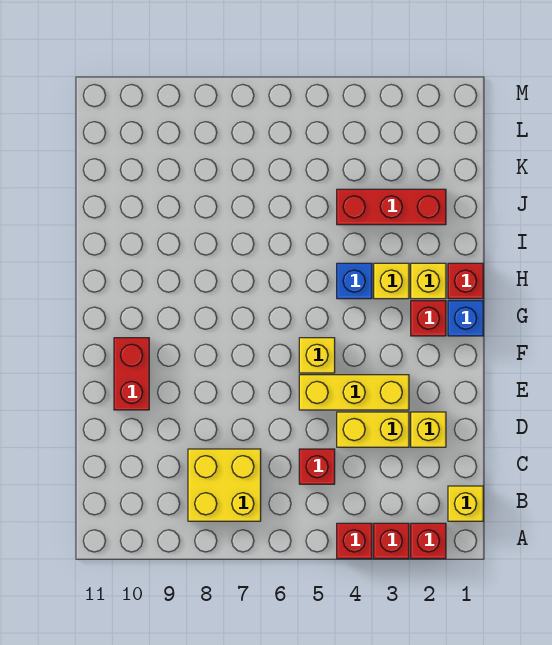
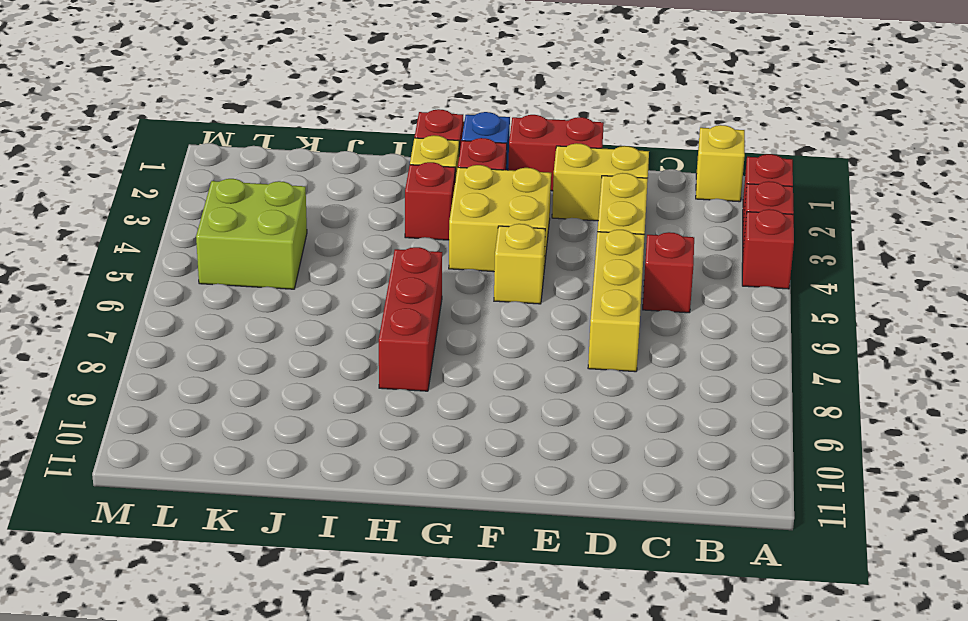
yellow brick B7:C8 level 1 -> yellow brick F3:G4 level 1
yellow brick D2 level 1 -> yellow brick D2:E2 level 1
yellow brick E3:E5 level 1 -> yellow brick D5:D7 level 1
red brick E10:F10 level 1 -> red brick E1:F1 level 1
yellow brick H3 level 1 -> red brick H3 level 1
blue brick H4 level 1 -> none
red brick J2:J4 level 1 -> red brick H6:H8 level 1
none -> lime brick K4:L5 level 1

